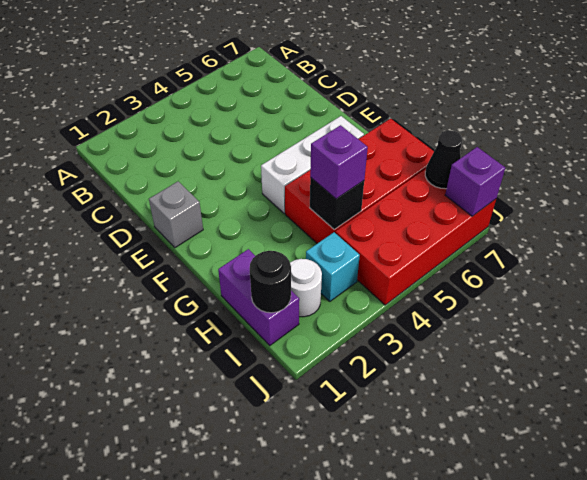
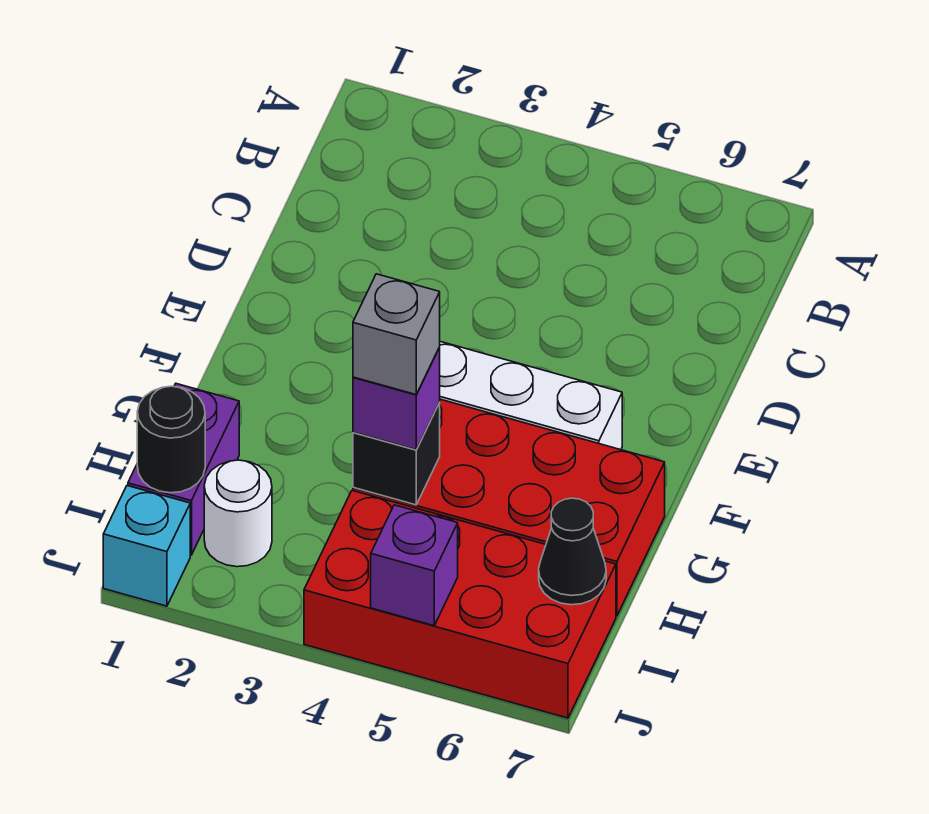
grey brick E1 level 1 -> grey brick H4 level 4
cyan brick I3 level 1 -> cyan brick J1 level 1
purple brick J7 level 2 -> purple brick J5 level 2

